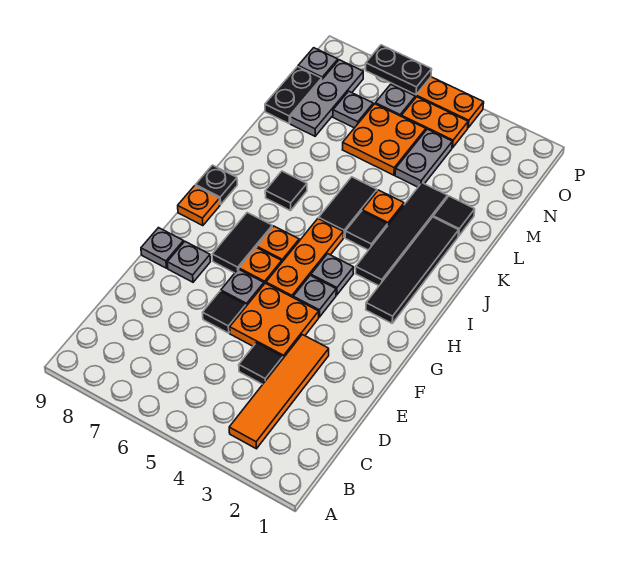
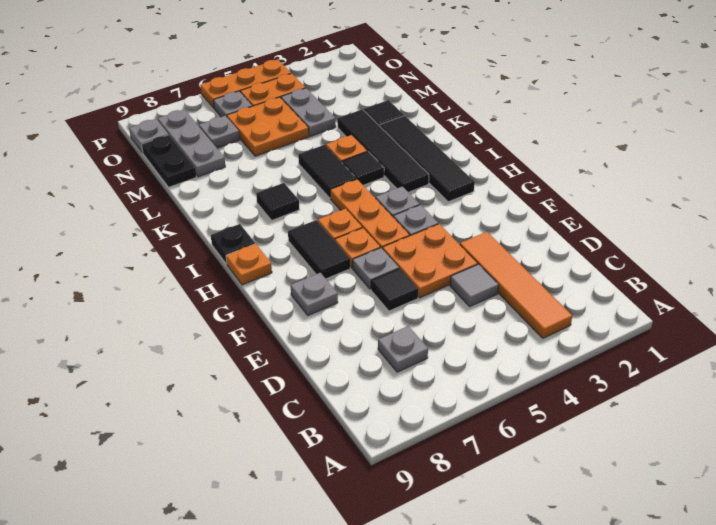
black tile D4 level 1 -> grey tile D4 level 1
grey plate F9 level 1 -> grey plate C7 level 1
black plate P6:P7 level 2 -> none

